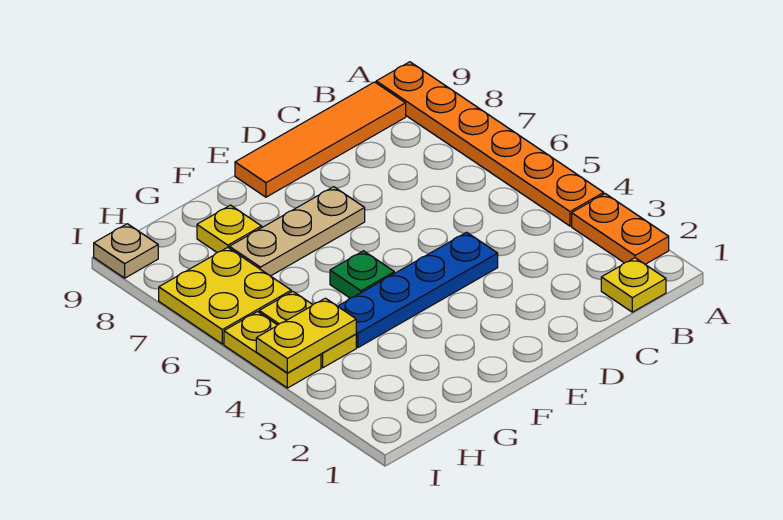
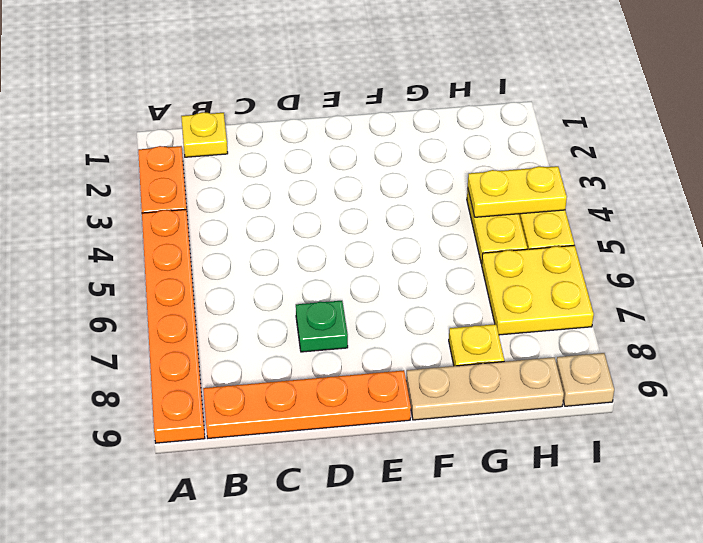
orange tile B9:E9 level 1 -> orange plate B9:E9 level 1
blue plate D4:G4 level 1 -> none
tan plate E7:G7 level 1 -> tan plate F9:H9 level 1
green plate F5 level 1 -> green plate D7 level 1

